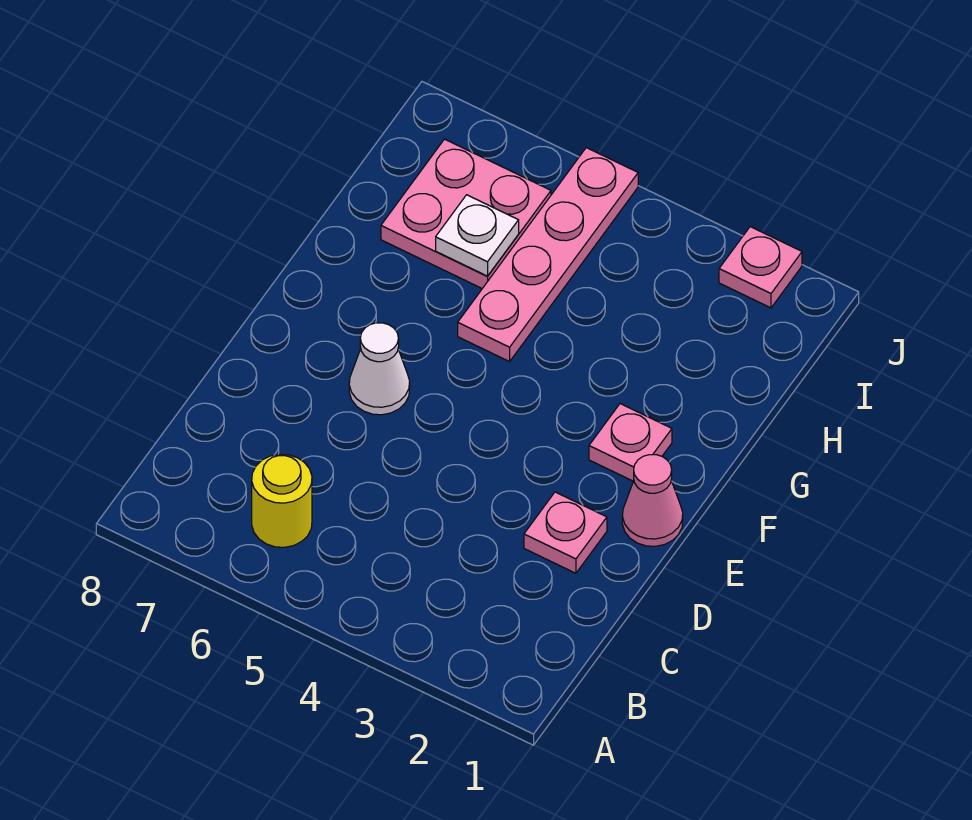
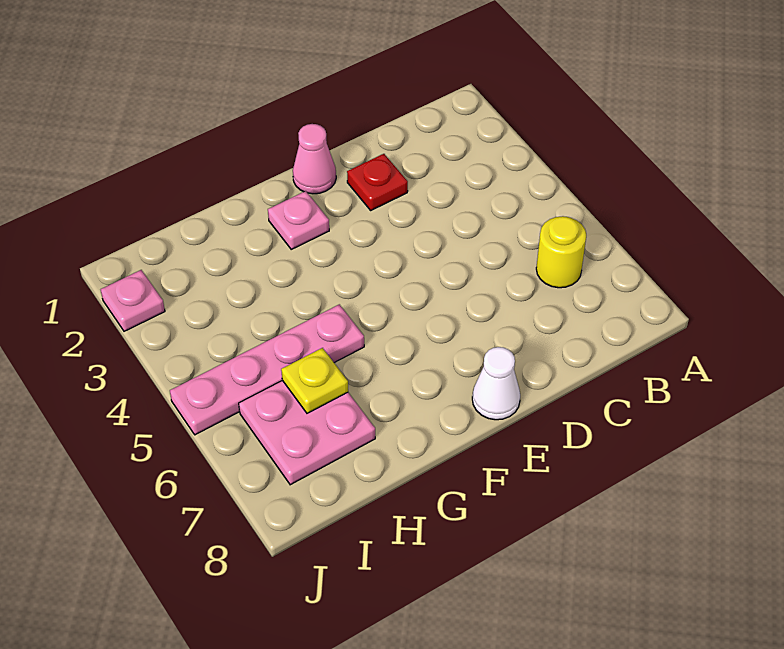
pink plate D2 level 1 -> red plate D2 level 1
white cone E6 level 1 -> white cone E8 level 1
white plate H6 level 2 -> yellow plate H6 level 2

